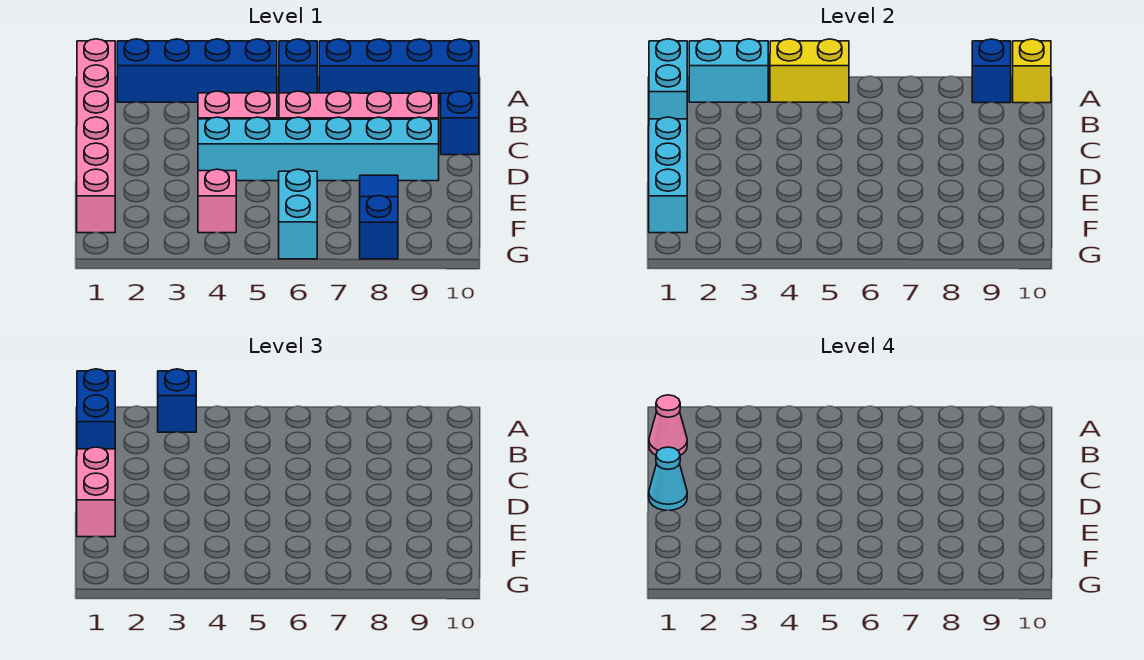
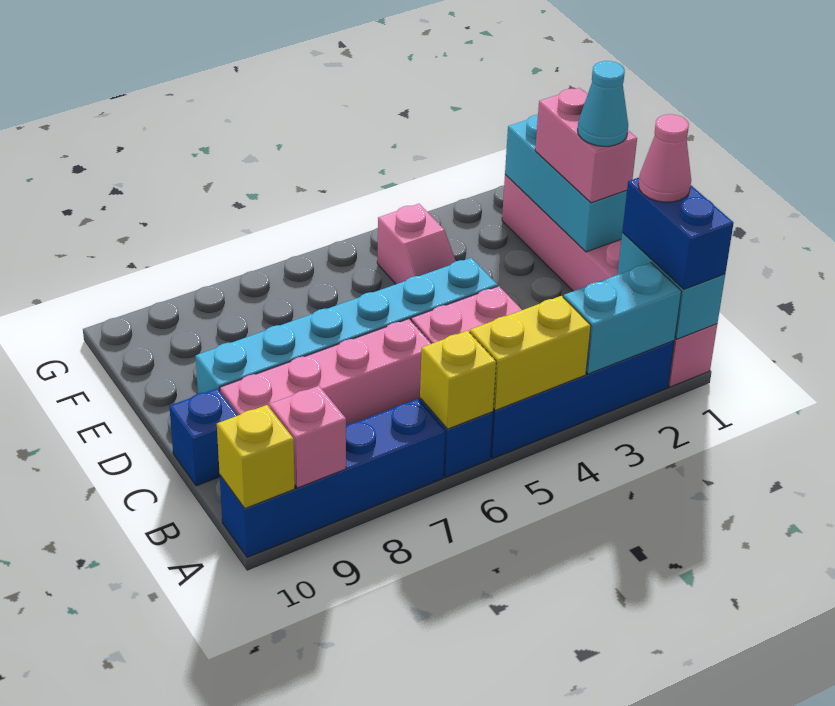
blue brick A3 level 3 -> none
none -> yellow brick A6 level 2
blue brick A9 level 2 -> pink brick A9 level 2
blue slope E8:G8 level 1 top G -> none
cyan brick F6:G6 level 1 -> none

